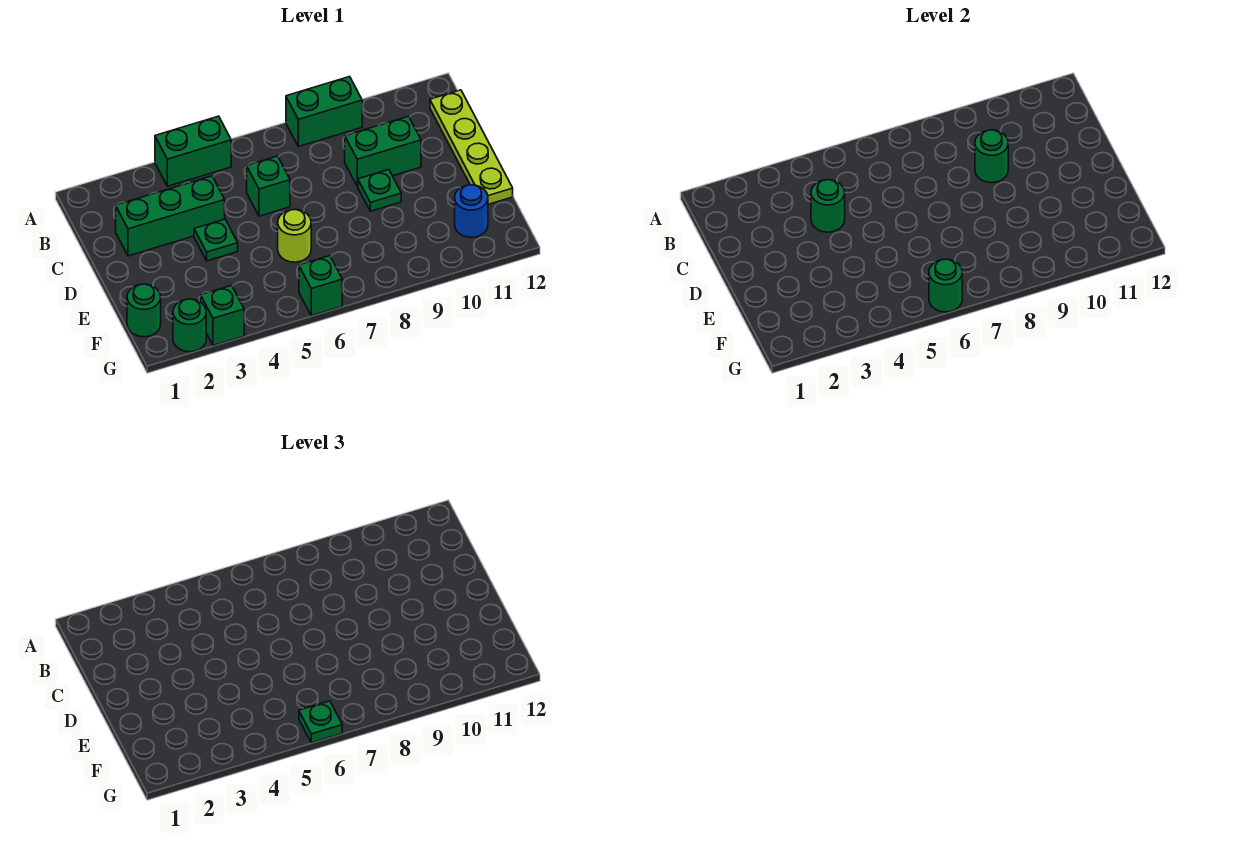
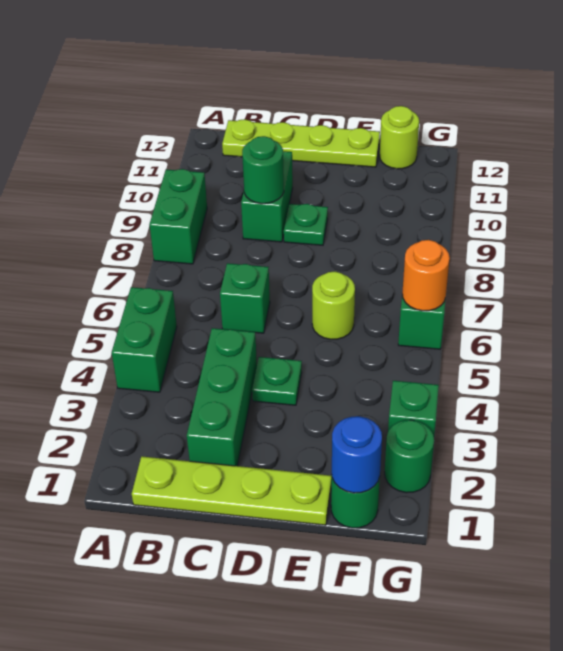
none -> lime plate B1:E1 level 1
green round brick C4 level 2 -> none
blue round brick F11 level 1 -> blue round brick F1 level 2
none -> lime round brick F12 level 1
green round brick G6 level 2 -> orange round brick G6 level 2
green plate G6 level 3 -> none

